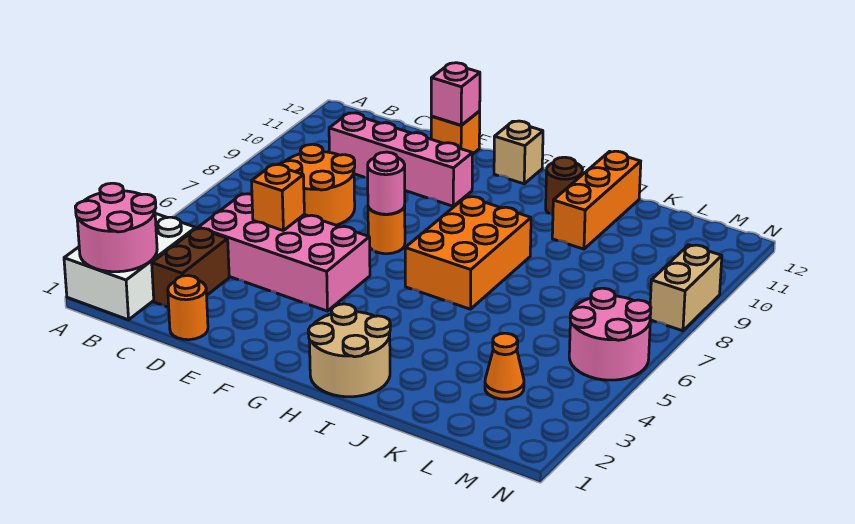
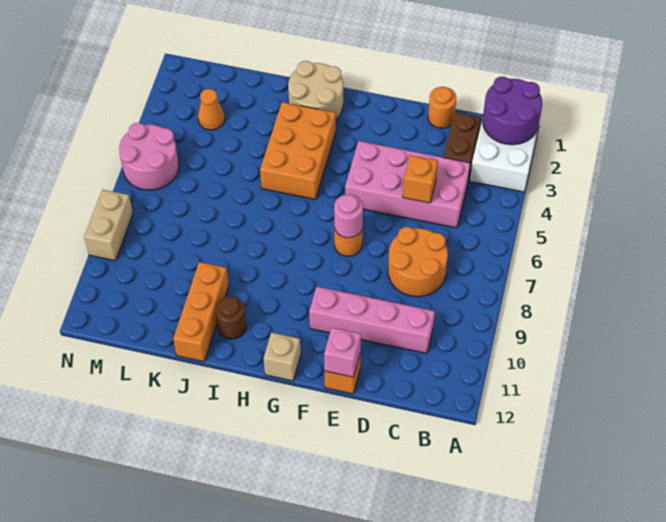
pink round brick A1:B2 level 2 -> purple round brick A1:B2 level 2
orange brick H6:I8 level 1 -> orange brick H3:I5 level 1

